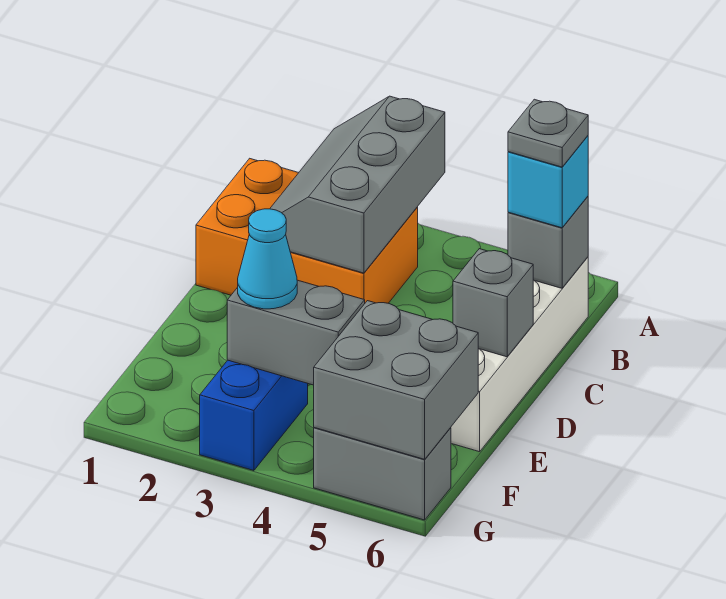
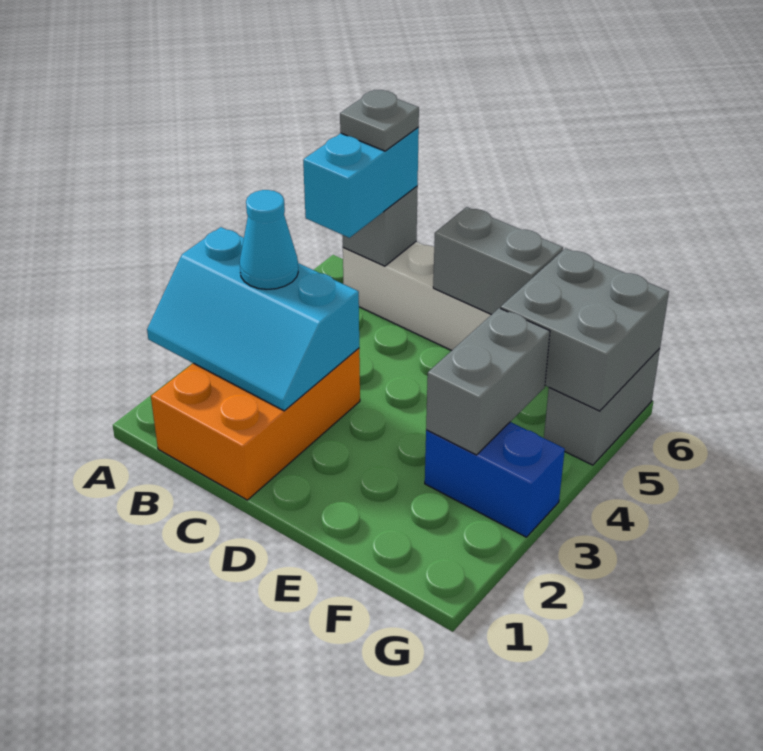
grey slope A2:C3 level 2 top 3 -> cyan slope A2:C3 level 2 top 3
cyan brick B6 level 3 -> cyan brick B5:B6 level 3
grey brick D6 level 2 -> grey brick D6:E6 level 2
cyan cone F3 level 3 -> cyan cone B3 level 3

